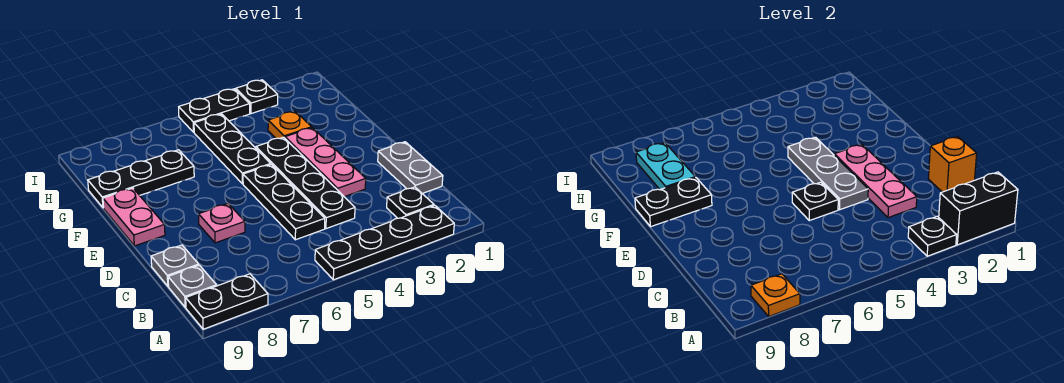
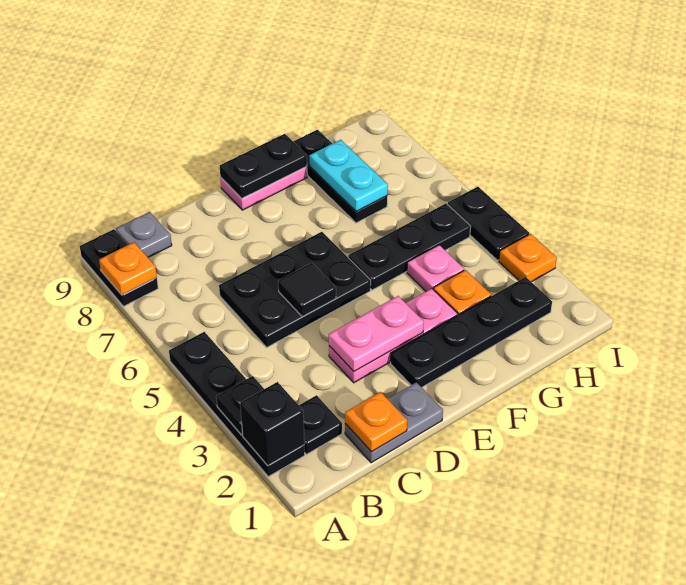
black brick A1:A2 level 2 -> black brick A2 level 2
orange brick C1 level 2 -> orange plate C1 level 2
pink plate C3:E3 level 2 -> pink plate D3:E3 level 2
black plate C4:F4 level 1 -> black plate E2:H2 level 1
black plate C5:E5 level 1 -> black plate C5:E6 level 1
grey plate C9 level 1 -> none
grey plate D4:F4 level 2 -> none
black plate D5 level 2 -> black tile D5 level 2
pink plate D7 level 1 -> pink plate G4 level 1
black plate F8:F9 level 2 -> black plate E9:F9 level 2
cyan plate G8:H8 level 2 -> cyan plate G7:G8 level 2
black plate I3 level 1 -> orange plate I3 level 1

